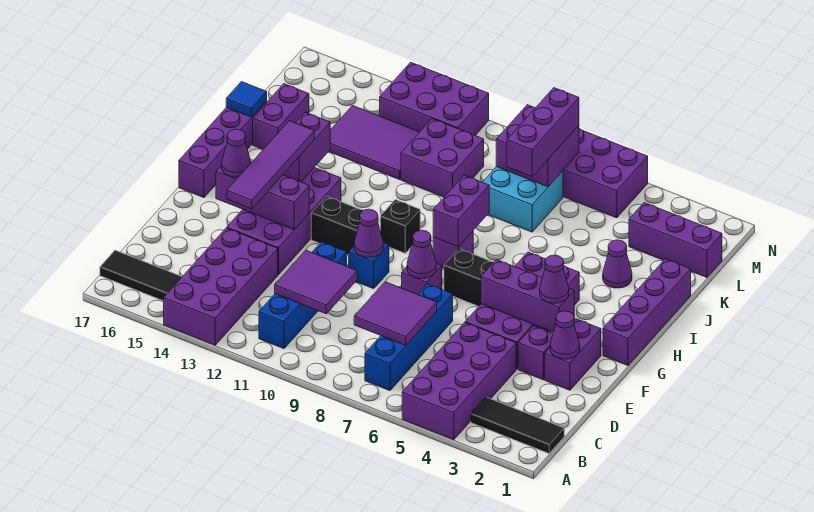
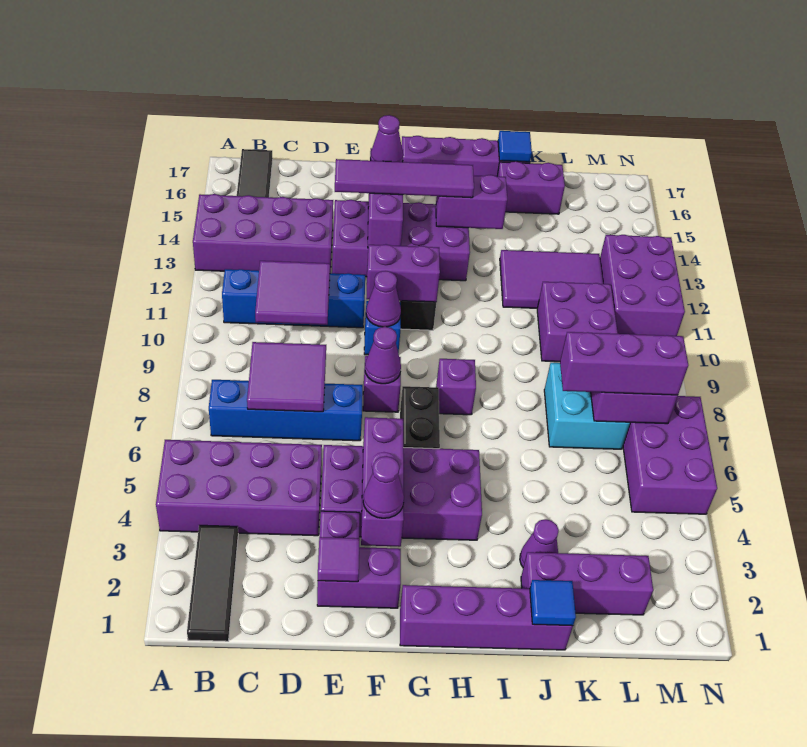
purple cone E2 level 2 -> purple tile E2 level 2
purple brick H8:I8 level 2 -> purple brick F11:G11 level 2
black brick H10 level 1 -> none
none -> blue tile J1 level 2
purple tile K12:L14 level 1 -> purple tile J12:L13 level 1
purple brick L1:L3 level 1 -> purple brick J2:L2 level 1

